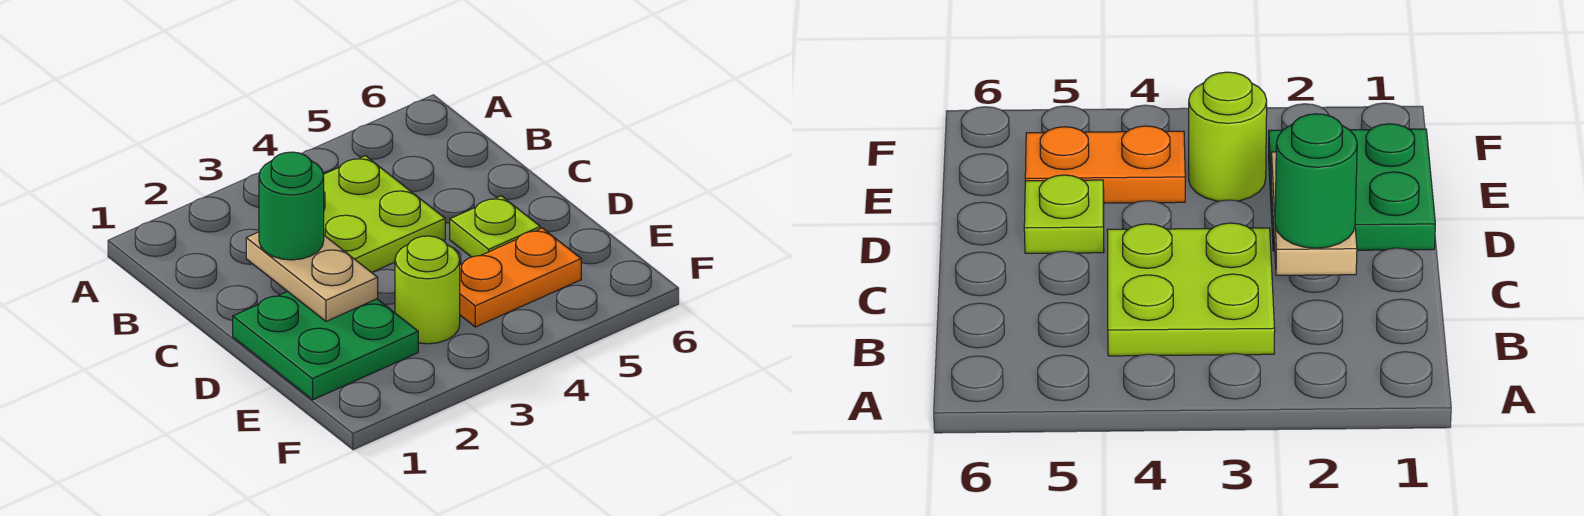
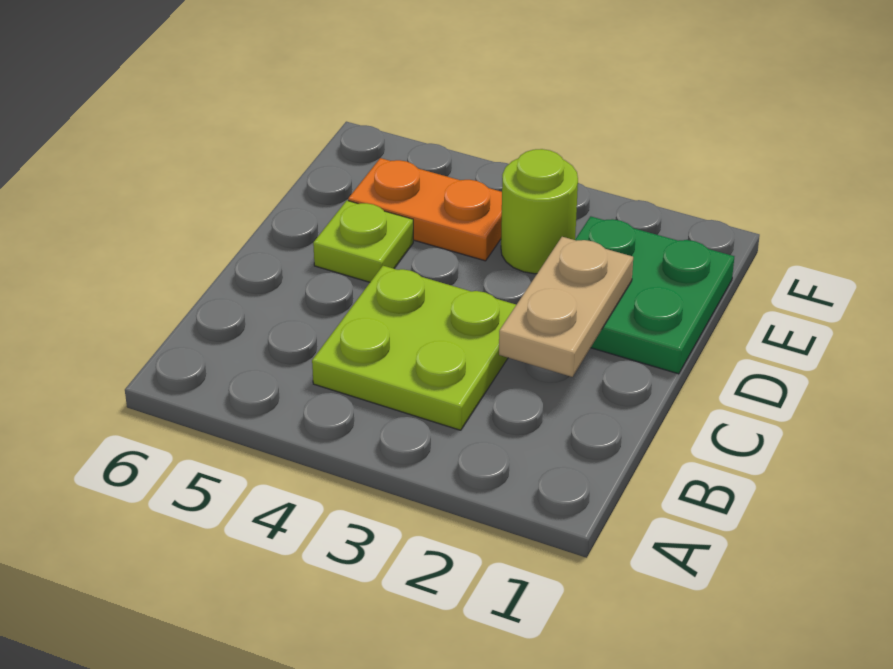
green round brick C2 level 3 -> none

